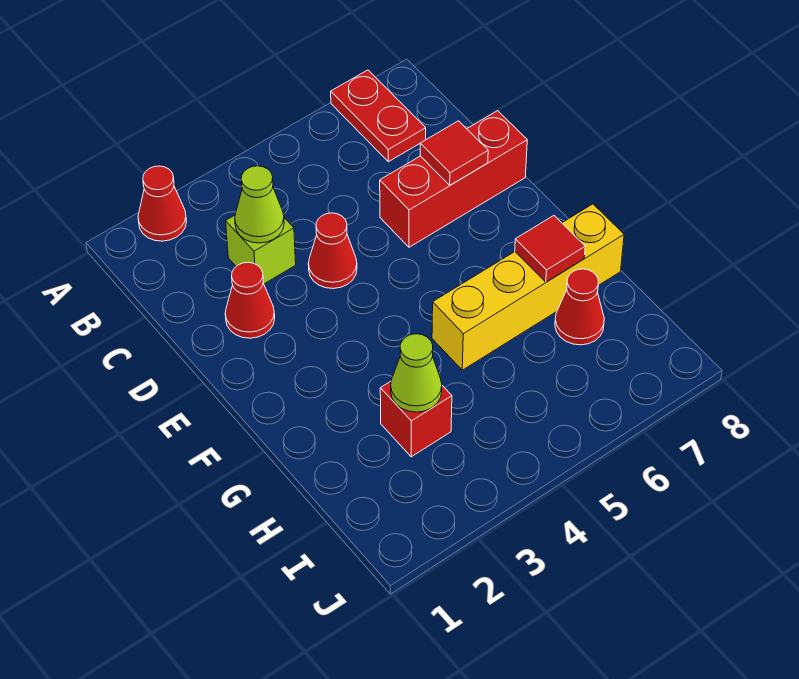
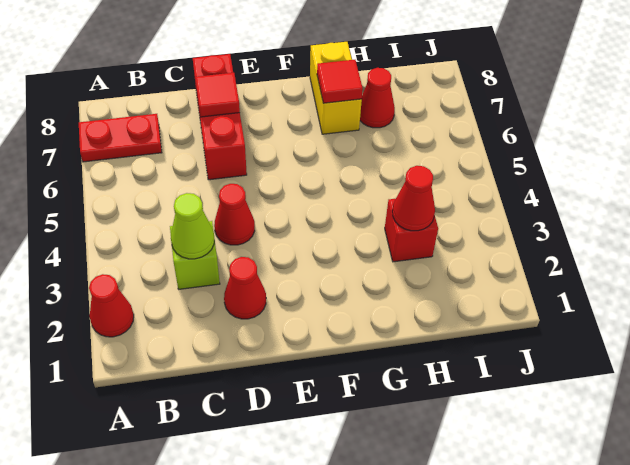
yellow brick G5:G8 level 1 -> yellow brick G7:G8 level 1
lime cone H3 level 2 -> red cone H3 level 2

